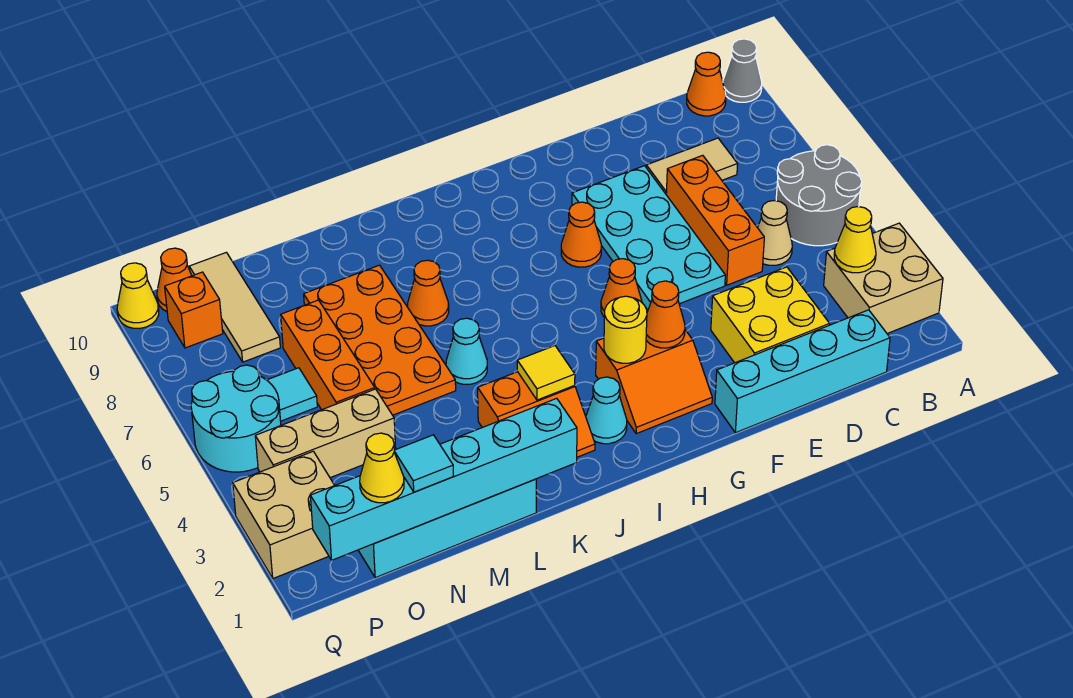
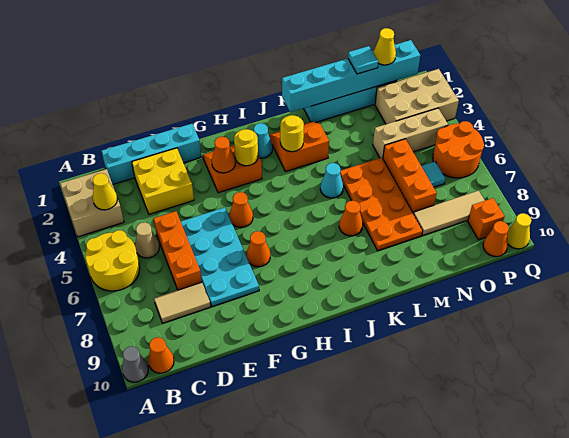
grey round brick A5:B6 level 1 -> yellow round brick A5:B6 level 1
yellow tile J3 level 2 -> yellow round brick J3 level 2
tan tile O8:O10 level 1 -> tan tile N8:P8 level 1
tan brick P2:Q3 level 1 -> tan brick O2:Q3 level 1
cyan round brick P5:Q6 level 1 -> orange round brick P5:Q6 level 1

